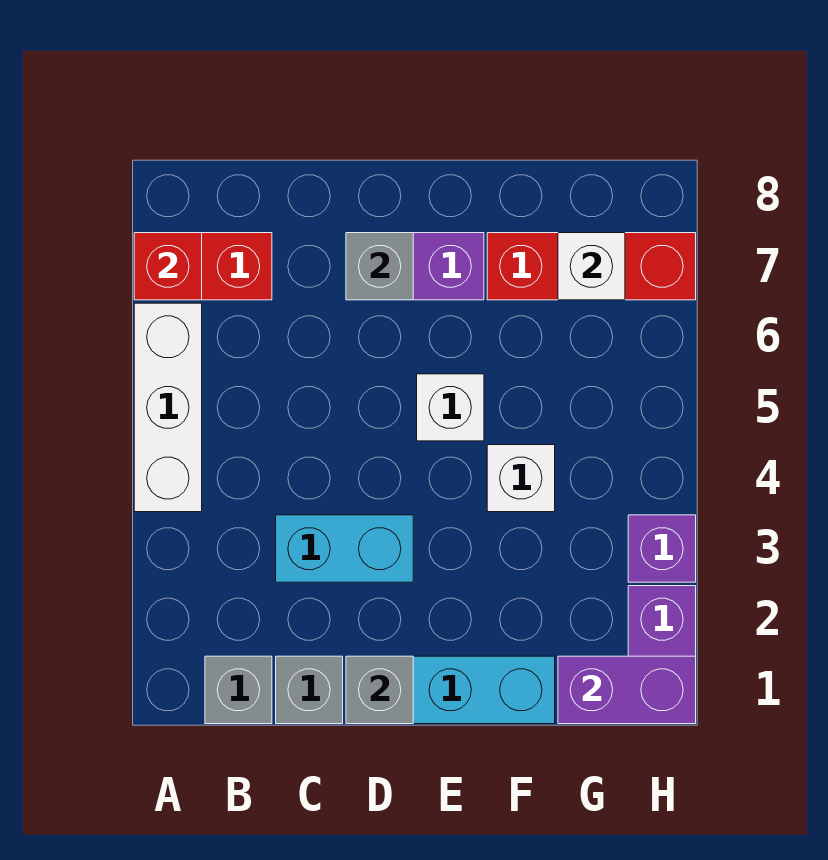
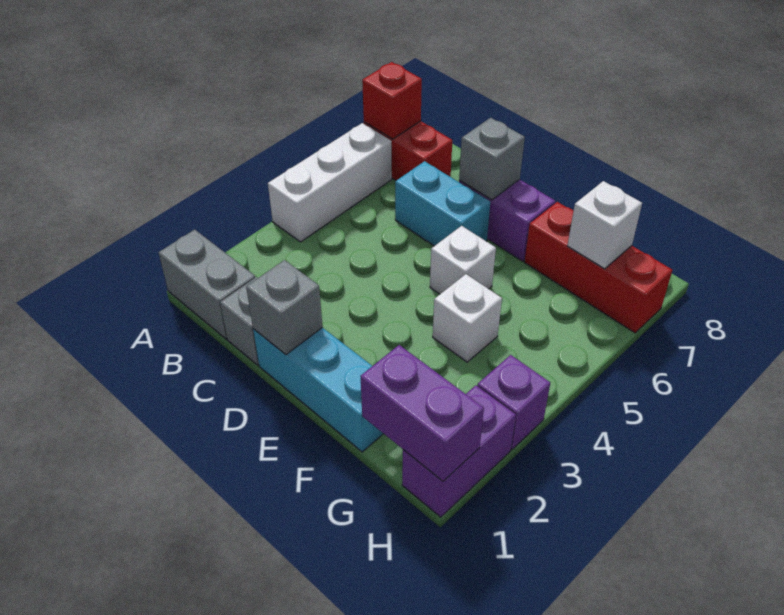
grey brick B1 level 1 -> grey brick A1:B1 level 1
cyan brick C3:D3 level 1 -> cyan brick C6:D6 level 1

